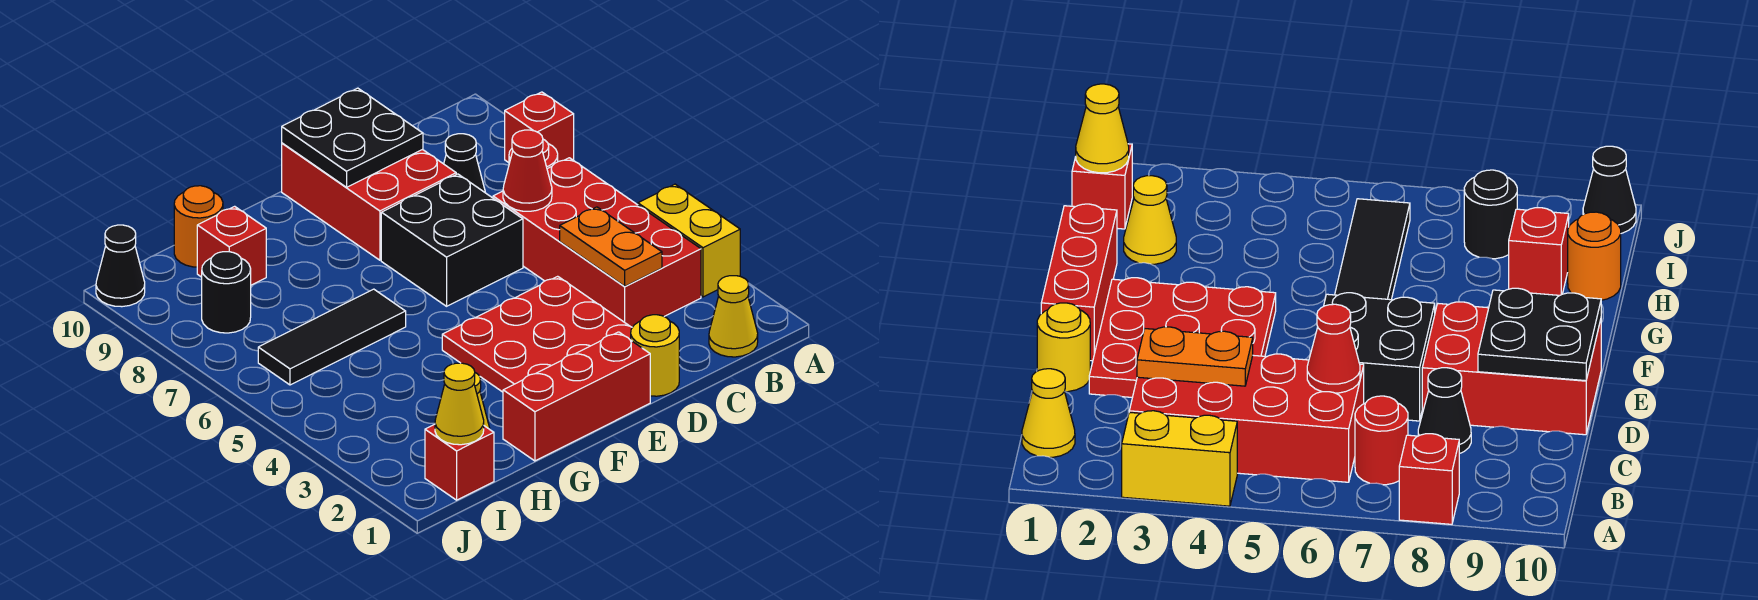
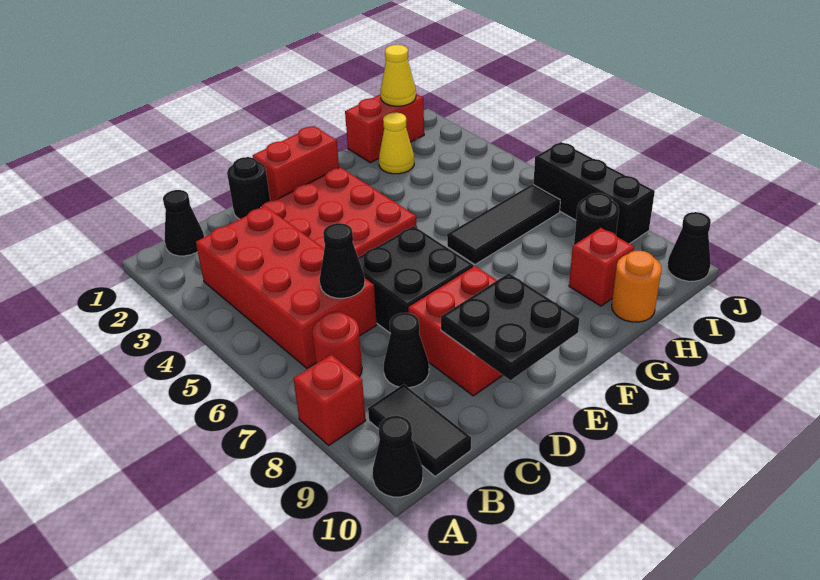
yellow brick A3:A4 level 1 -> none
none -> black cone A10 level 1
yellow cone B1 level 1 -> black cone B1 level 1
none -> black tile B9:B10 level 1
orange plate C3:C4 level 2 -> none
red cone C6 level 2 -> black cone C6 level 2
yellow round brick D1 level 1 -> black round brick D1 level 1
red brick D8:E10 level 1 -> red brick D8:E9 level 1
red brick E1:G1 level 1 -> red brick E1:F1 level 1
red brick I1 level 1 -> red brick H1:I1 level 1
none -> black brick J6:J8 level 1

